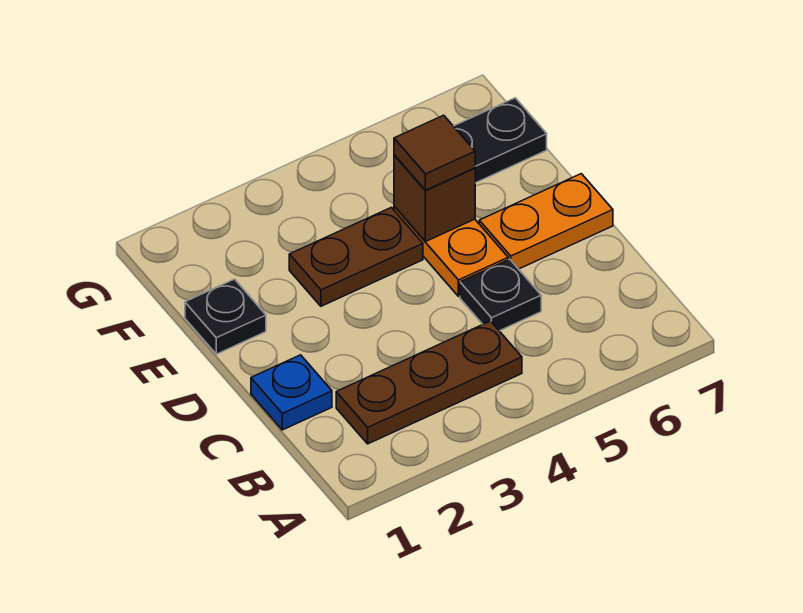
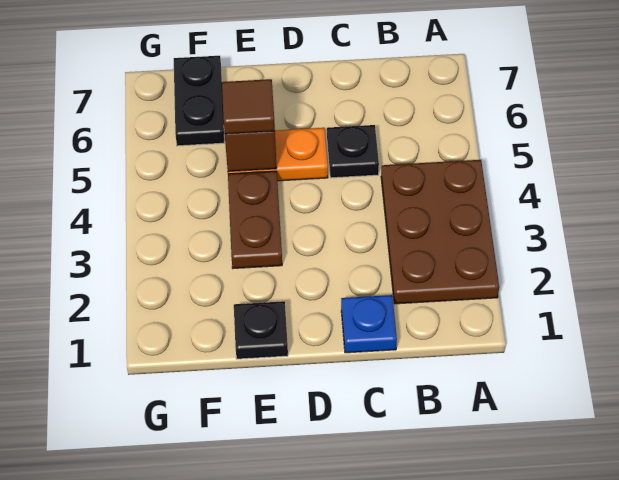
brown plate B2:B4 level 1 -> brown plate A2:B4 level 1
orange plate D6:D7 level 1 -> none

